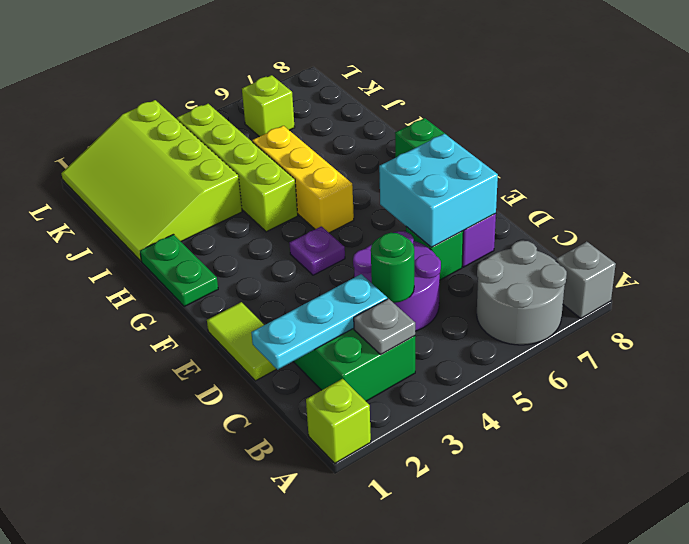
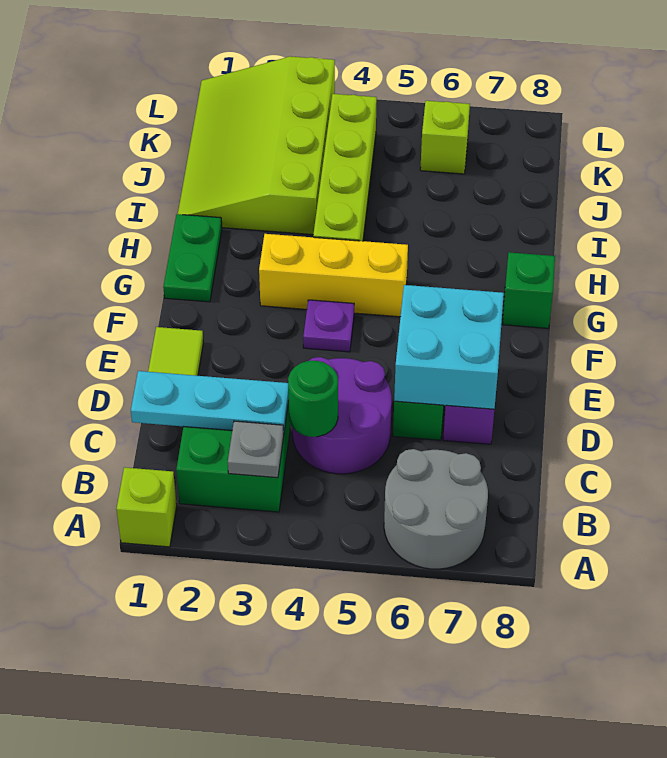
grey brick A8 level 1 -> none
yellow brick G5:I5 level 1 -> yellow brick G3:G5 level 1

